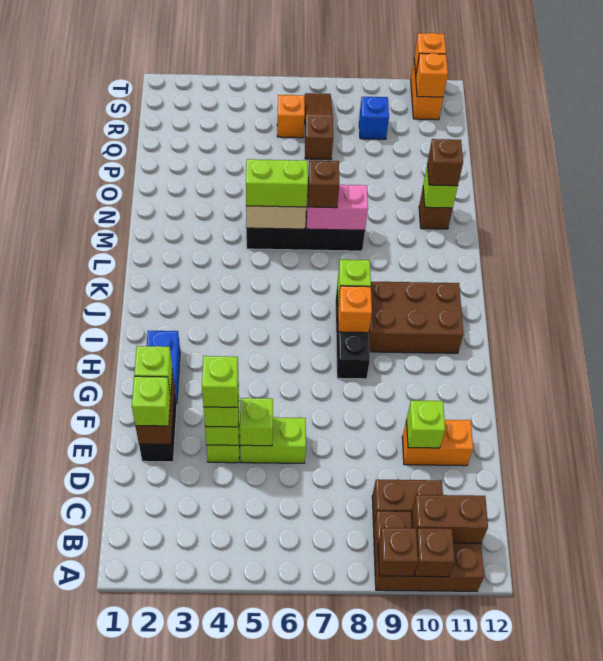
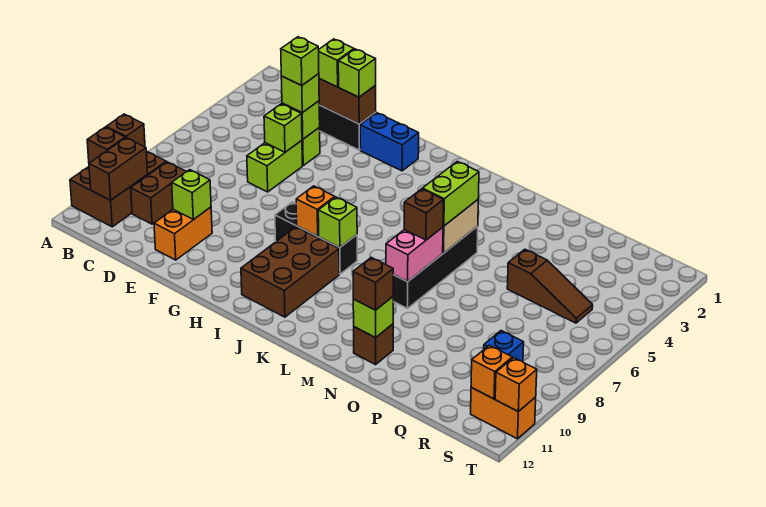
brown slope Q7:S7 level 1 top Q -> brown slope P5:R5 level 1 top P
orange brick R6 level 1 -> none

